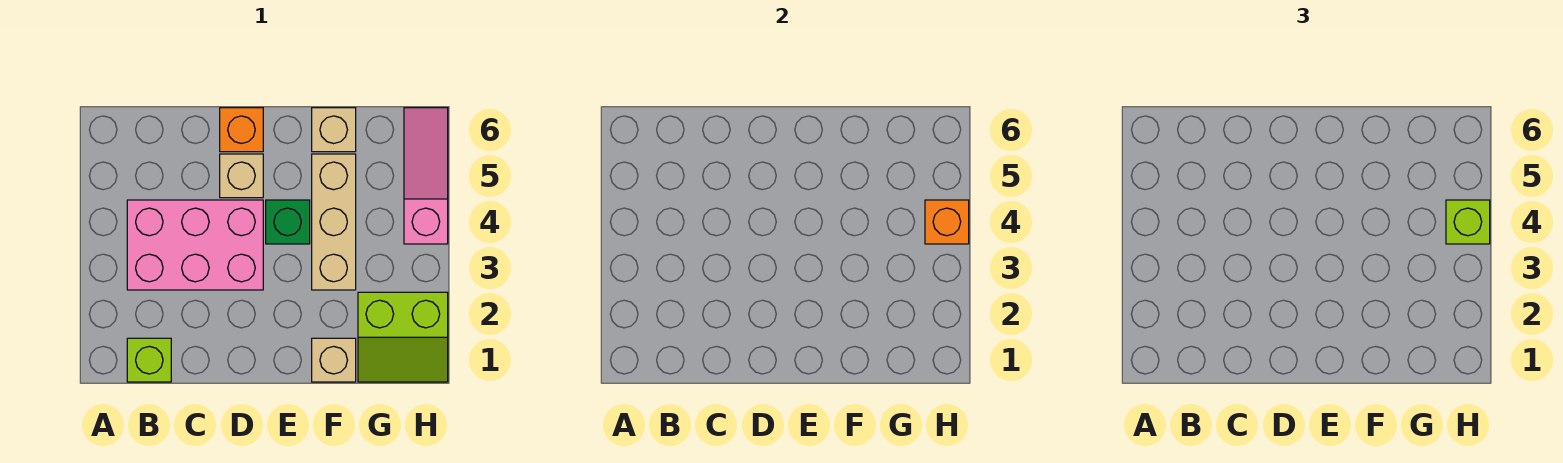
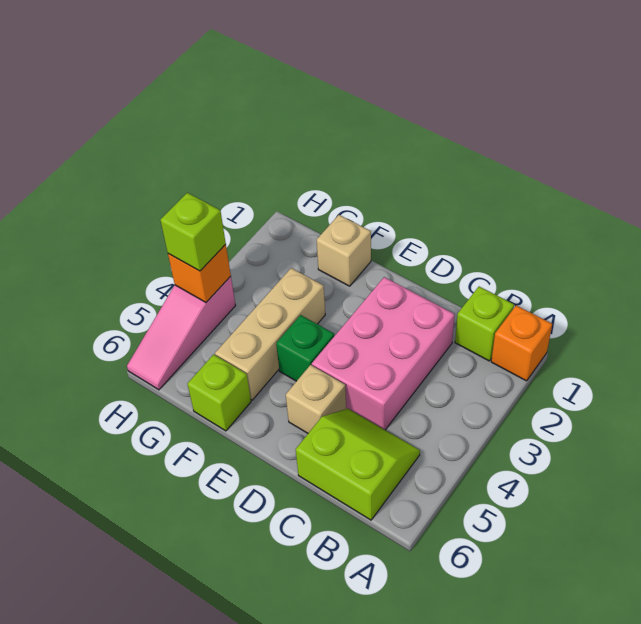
pink brick B3:D4 level 1 -> pink brick C2:D4 level 1
orange brick D6 level 1 -> orange brick A1 level 1
tan brick F6 level 1 -> lime brick F6 level 1
lime slope G1:H2 level 1 top 2 -> lime slope B5:C6 level 1 top 6

